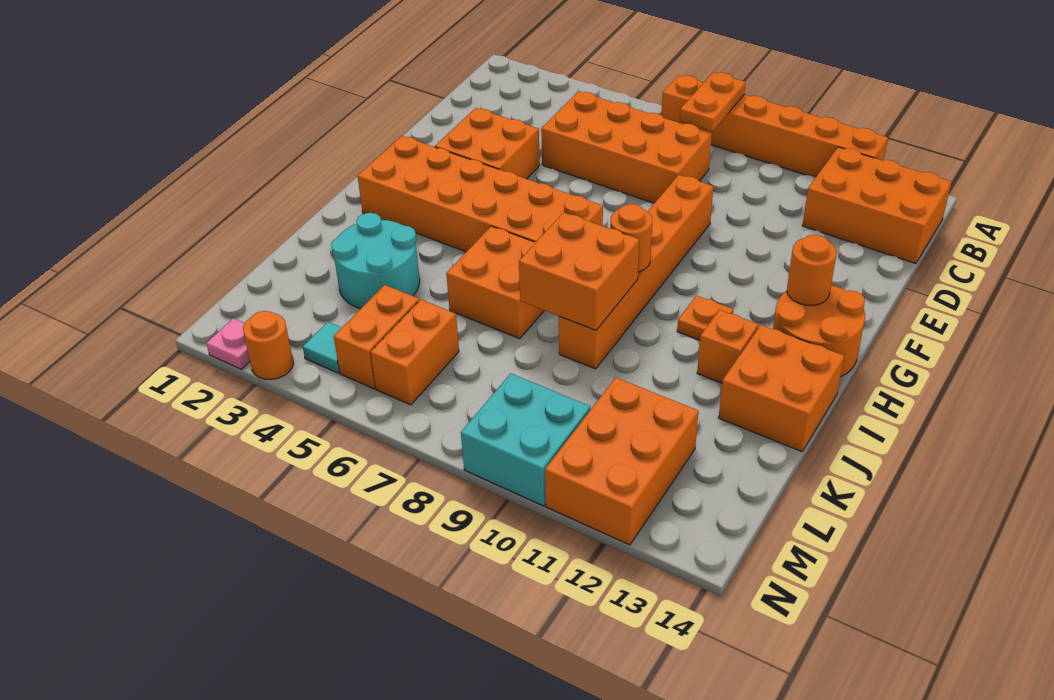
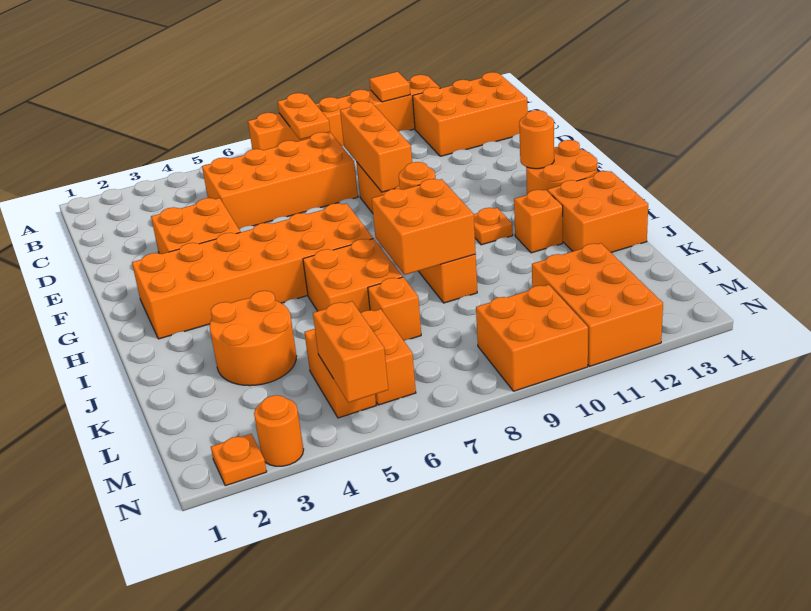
none -> orange tile A11 level 2
none -> orange brick D9:F9 level 2
cyan round brick J3:K4 level 1 -> orange round brick J3:K4 level 1
none -> orange brick K7 level 1
cyan tile M4 level 1 -> none
none -> orange brick M5:N5 level 2
cyan brick M9:N10 level 1 -> orange brick M9:N10 level 1
pink plate N2 level 1 -> orange plate N2 level 1

